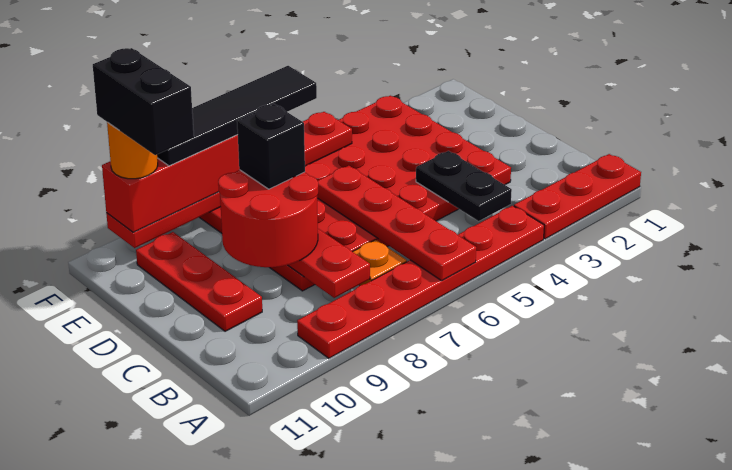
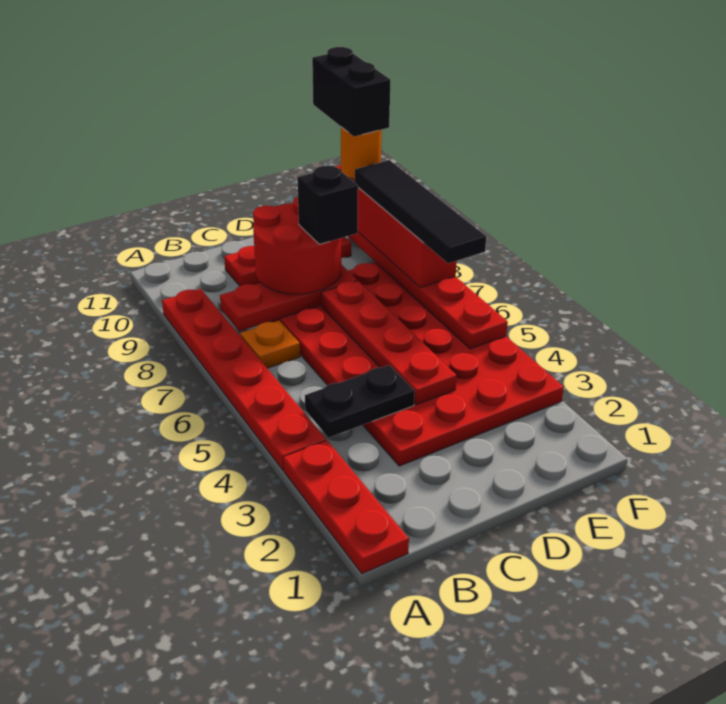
red plate A6:D6 level 2 -> red plate D4:D7 level 2
black brick E10:F10 level 5 -> black brick F10:F11 level 5

